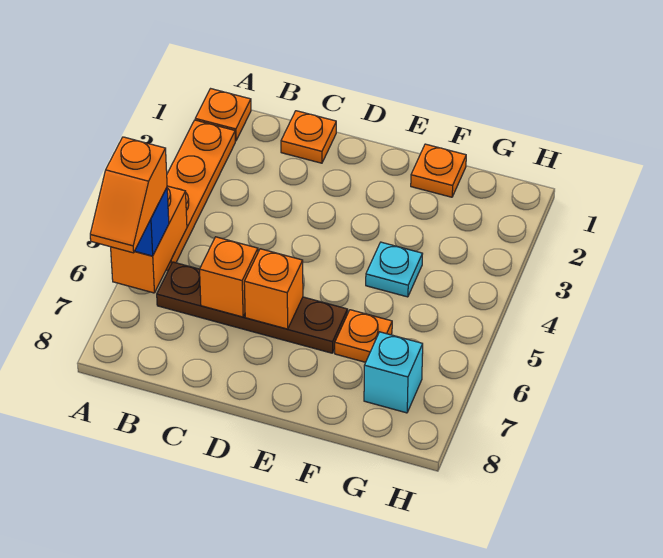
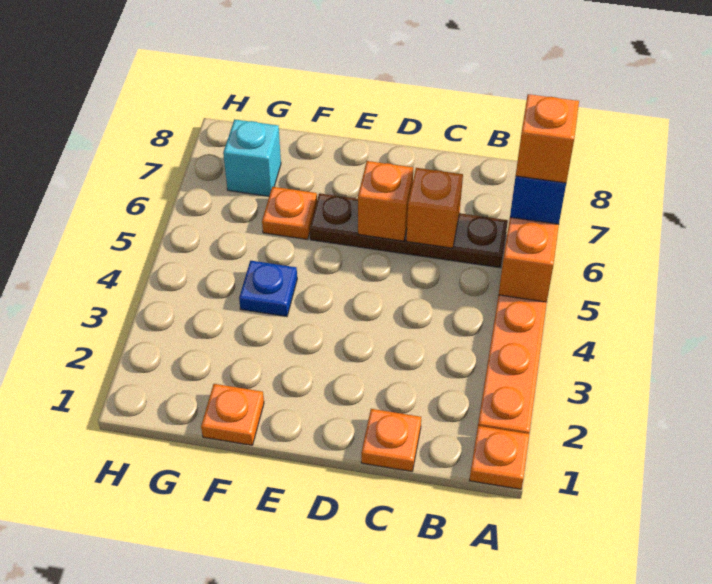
cyan plate F4 level 1 -> blue plate F4 level 1

